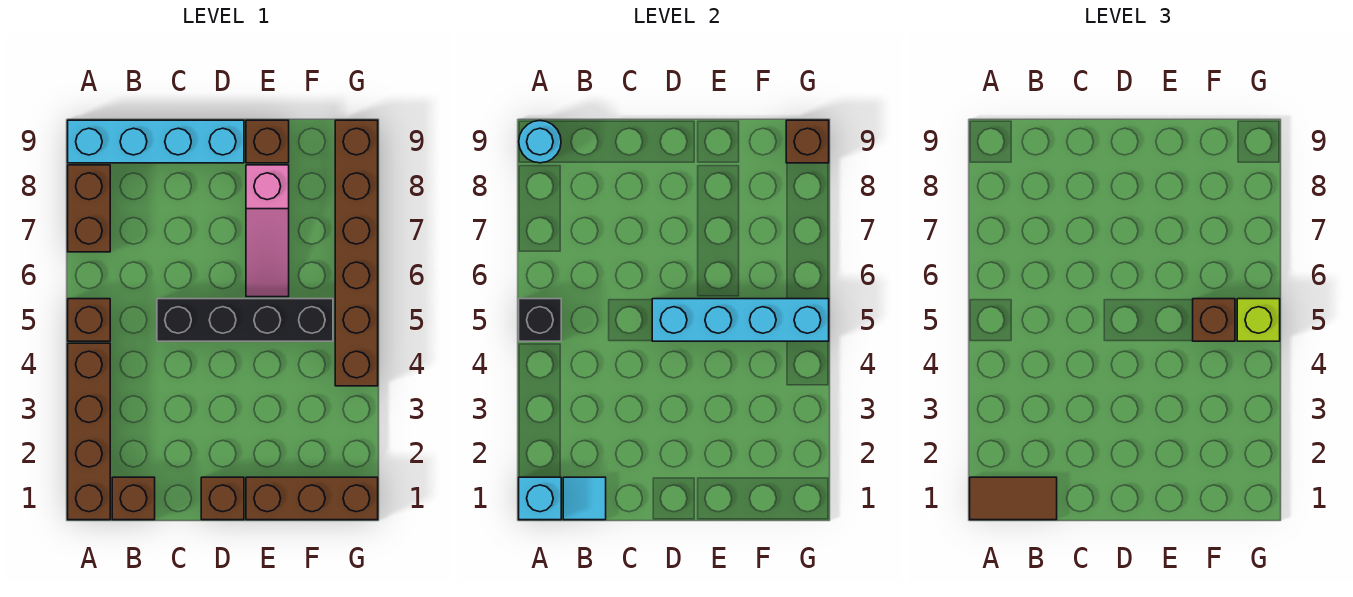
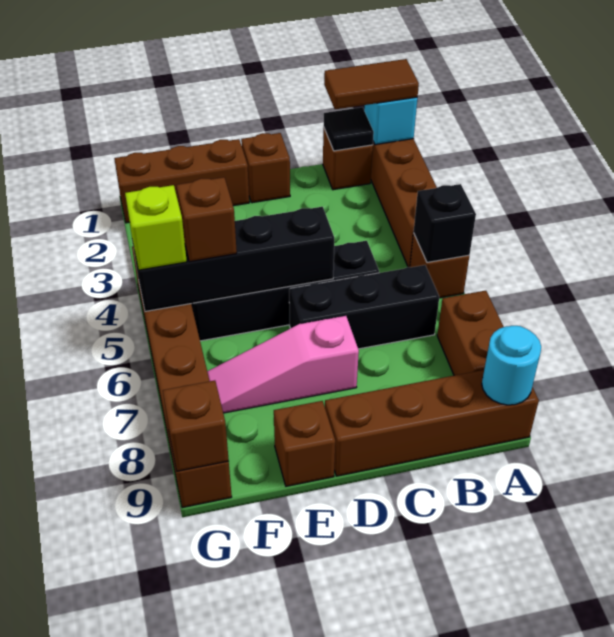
cyan brick A9:D9 level 1 -> brown brick A9:D9 level 1
cyan tile B1 level 2 -> black tile B1 level 2
none -> black brick B6:D6 level 1
cyan brick D5:G5 level 2 -> black brick D5:G5 level 2
pink slope E6:E8 level 1 top 8 -> pink slope D7:F7 level 1 top D

